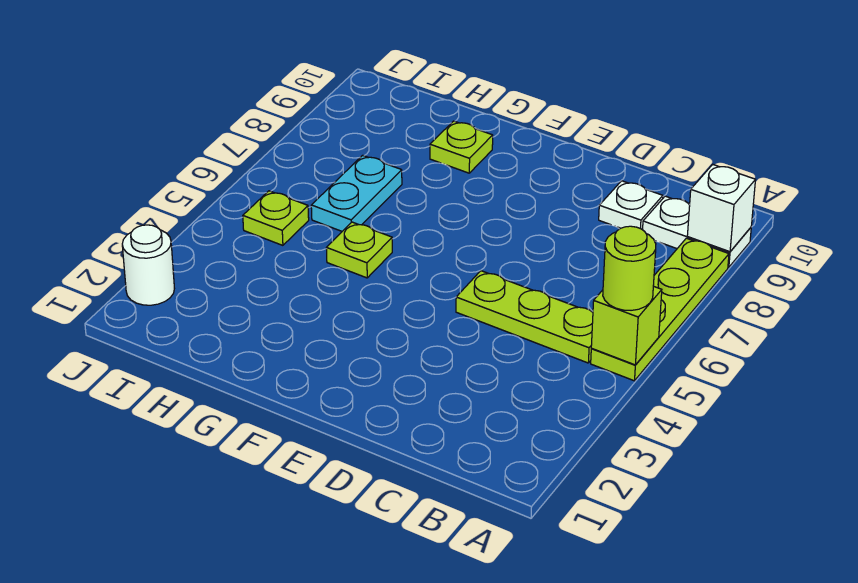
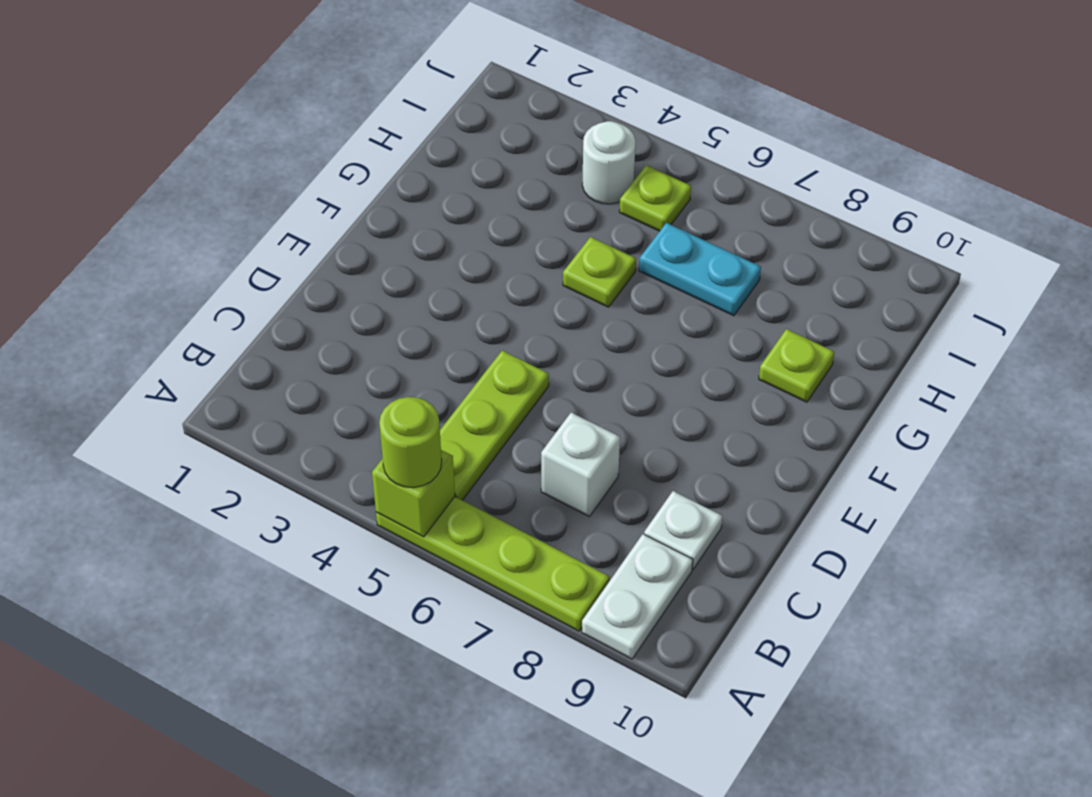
white brick A9 level 2 -> white brick C7 level 1
white round brick J2 level 1 -> white round brick I4 level 1

